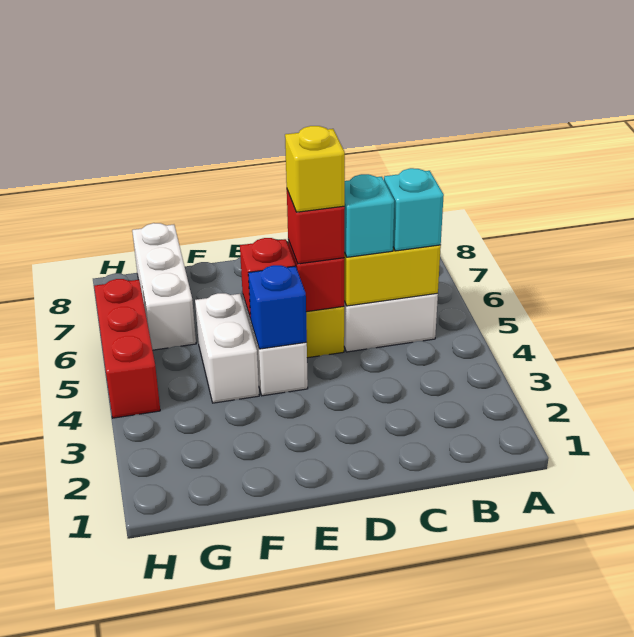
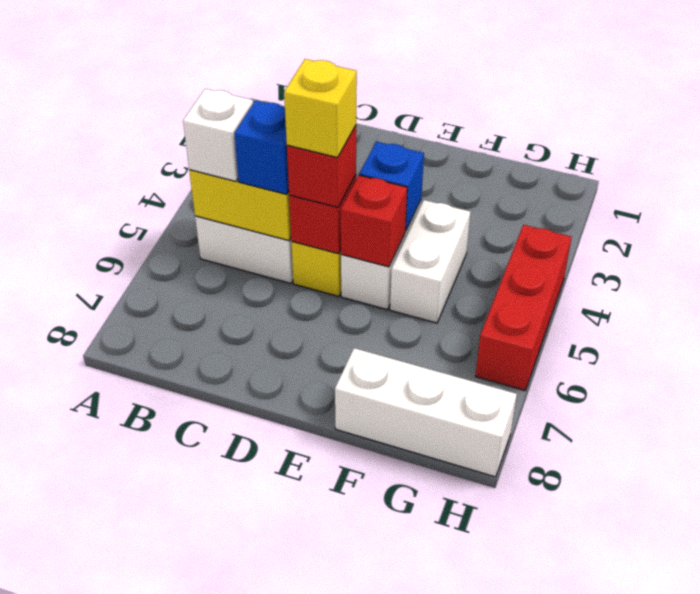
cyan brick B5 level 3 -> white brick B5 level 3
cyan brick C5 level 3 -> blue brick C5 level 3
white brick G6:G8 level 1 -> white brick F8:H8 level 1

